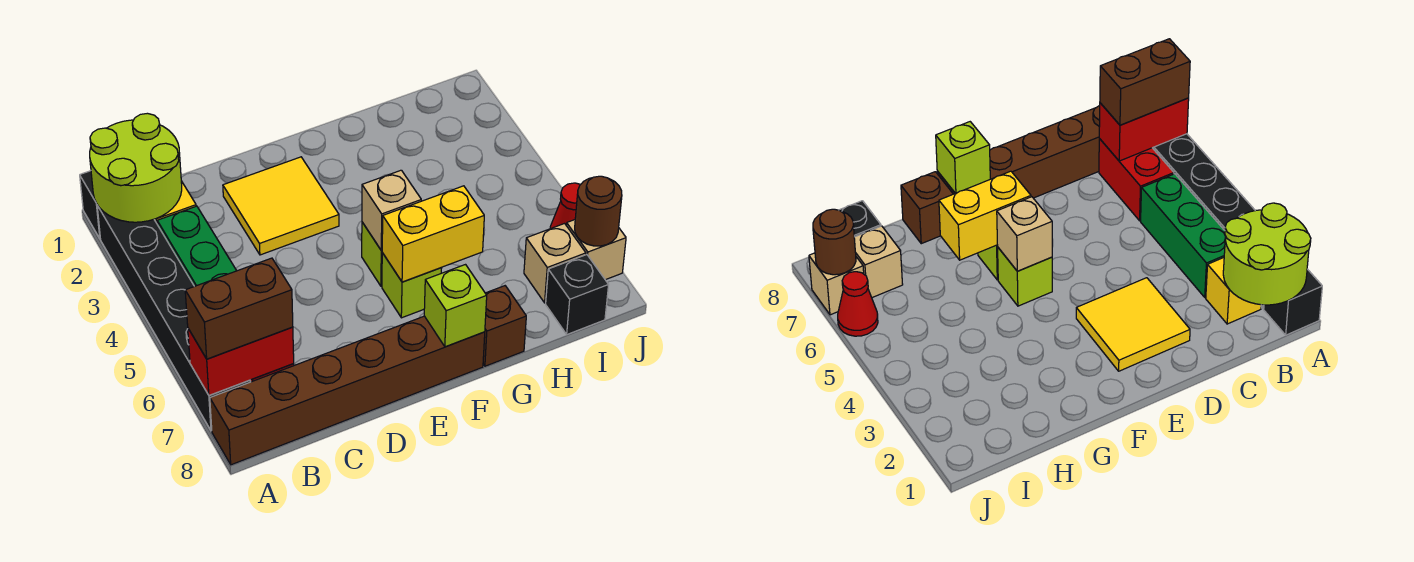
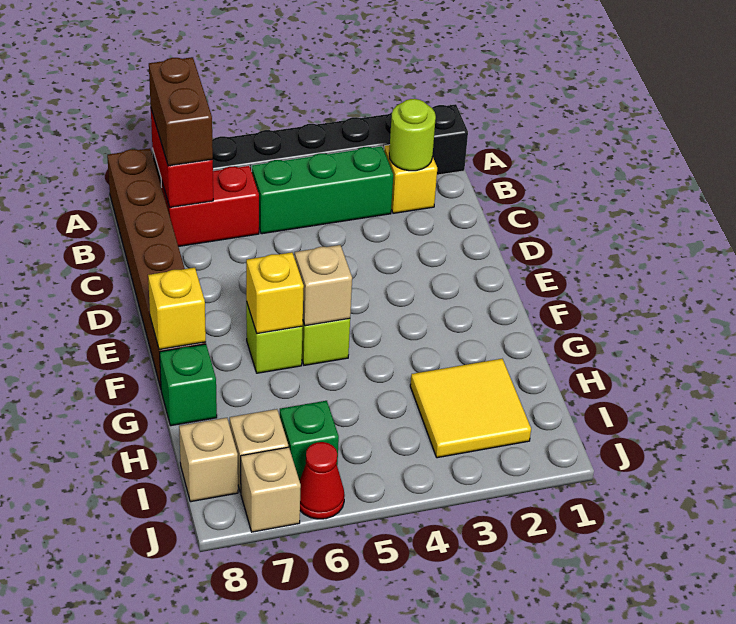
lime round brick A1:B2 level 2 -> lime round brick B2 level 2
yellow tile D2:E3 level 1 -> yellow tile H2:I3 level 1
yellow brick F6:G6 level 2 -> yellow brick F6 level 2
lime brick F8 level 2 -> yellow brick F8 level 2
brown brick G8 level 1 -> green brick G8 level 1
none -> green brick I6 level 1
black brick I8 level 1 -> tan brick I8 level 1
brown round brick J7 level 2 -> none

